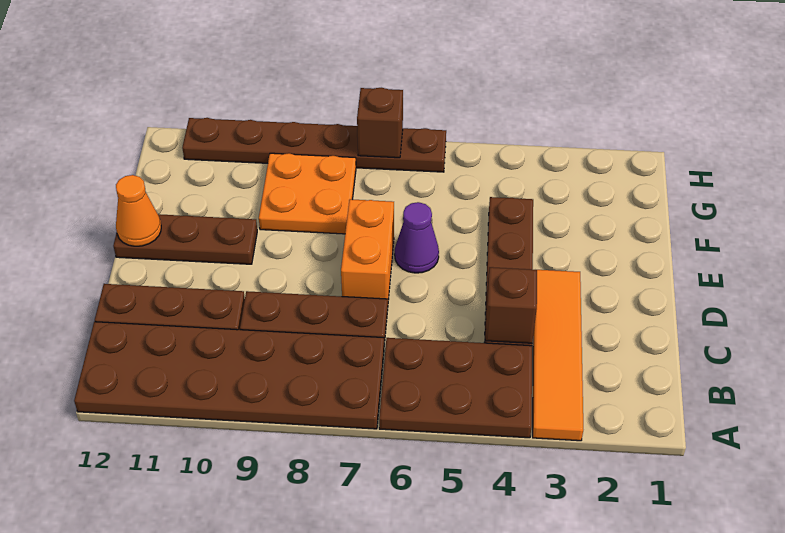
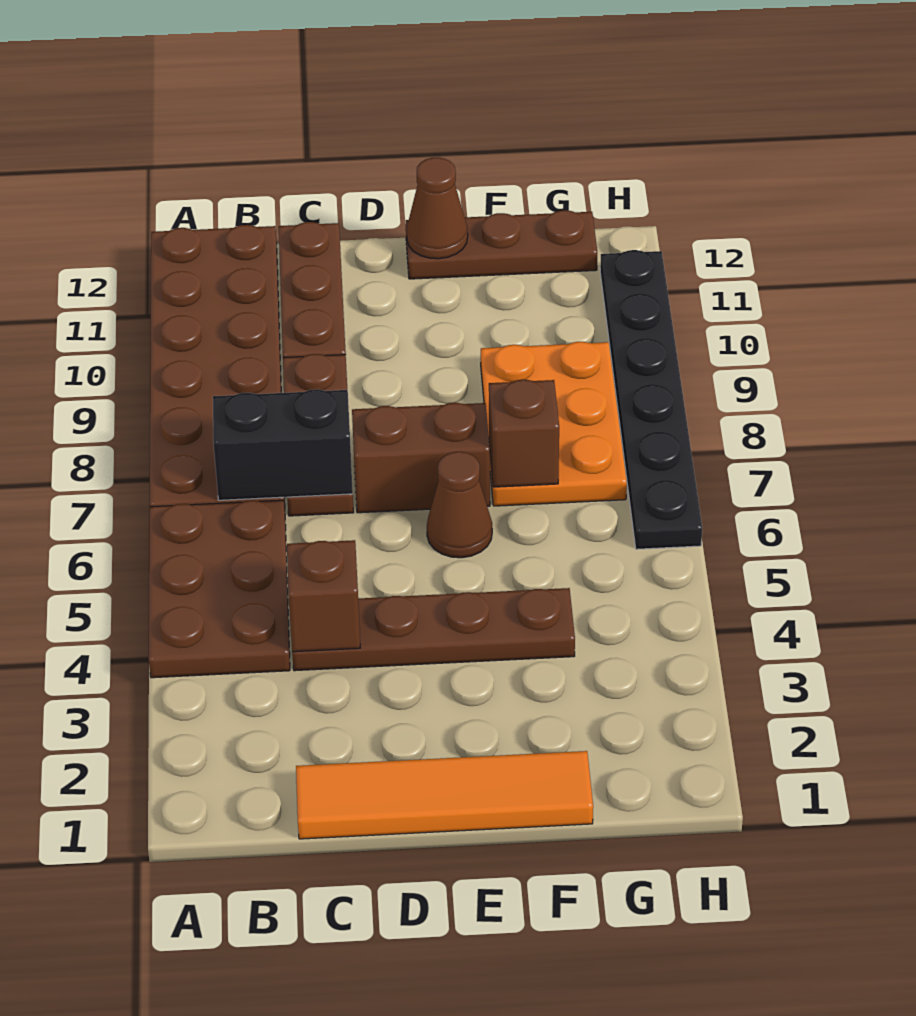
orange tile A3:D3 level 1 -> orange tile C1:F1 level 1
none -> black brick B7:C7 level 2
orange brick D7:E7 level 1 -> brown brick D7:E7 level 1
purple cone E6 level 1 -> brown cone E6 level 1
brown plate E10:E12 level 1 -> brown plate E12:G12 level 1
orange cone E12 level 2 -> brown cone E12 level 2
orange plate F8:G9 level 1 -> orange plate F7:G9 level 1
brown plate H6:H11 level 1 -> black plate H6:H11 level 1
brown brick H7 level 2 -> brown brick F7 level 2

